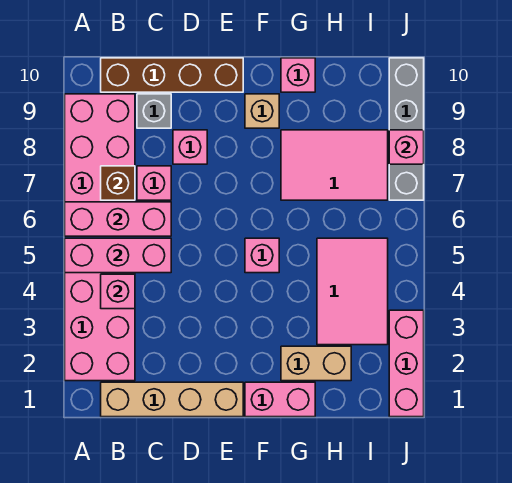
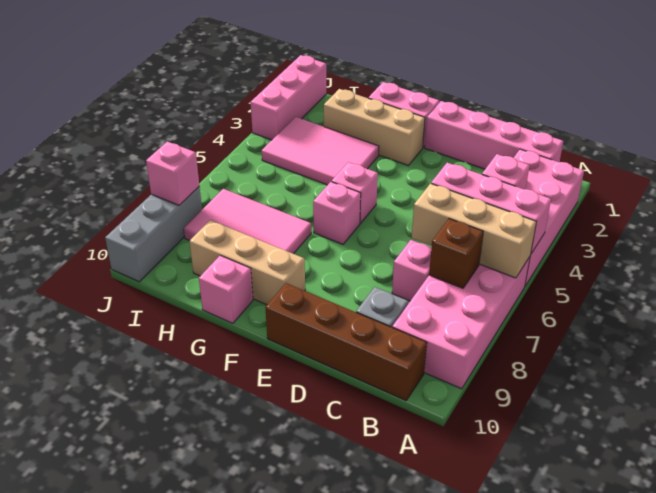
pink brick A6:C6 level 2 -> tan brick A6:C6 level 2
tan brick B1:E1 level 1 -> pink brick B1:E1 level 1
pink brick D8 level 1 -> pink brick F6 level 1
tan brick F9 level 1 -> tan brick F9:H9 level 1
tan brick G2:H2 level 1 -> tan brick F2:H2 level 1
pink tile H3:I5 level 1 -> pink tile G3:I4 level 1
grey brick J7:J10 level 1 -> grey brick J8:J10 level 1

